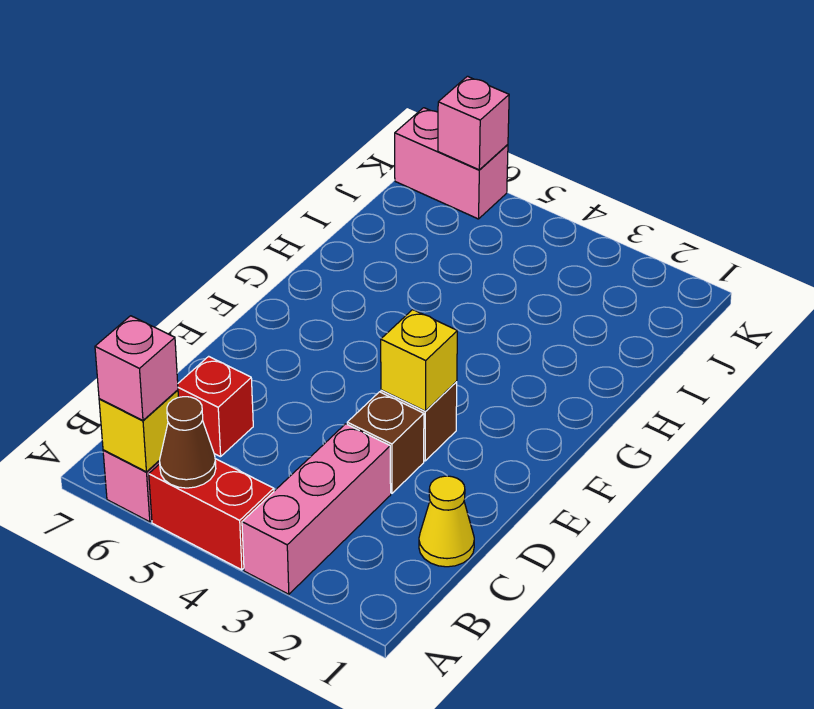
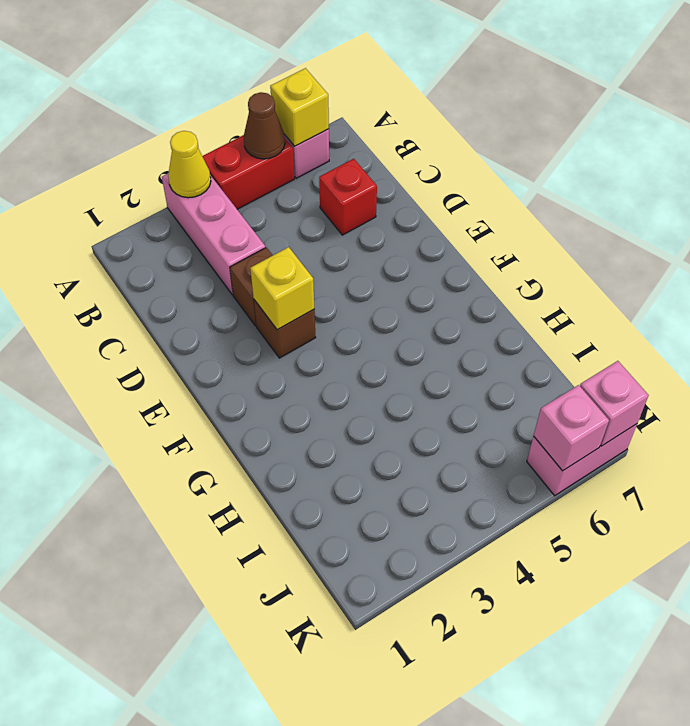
pink brick A6 level 3 -> pink brick K7 level 2
yellow cone C1 level 1 -> yellow cone A3 level 2

